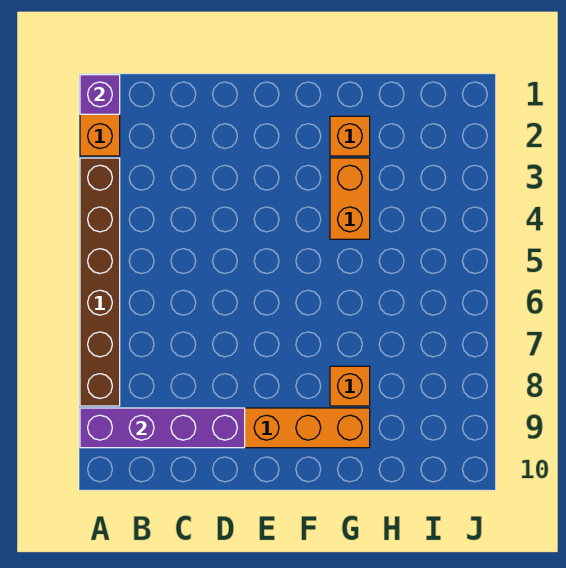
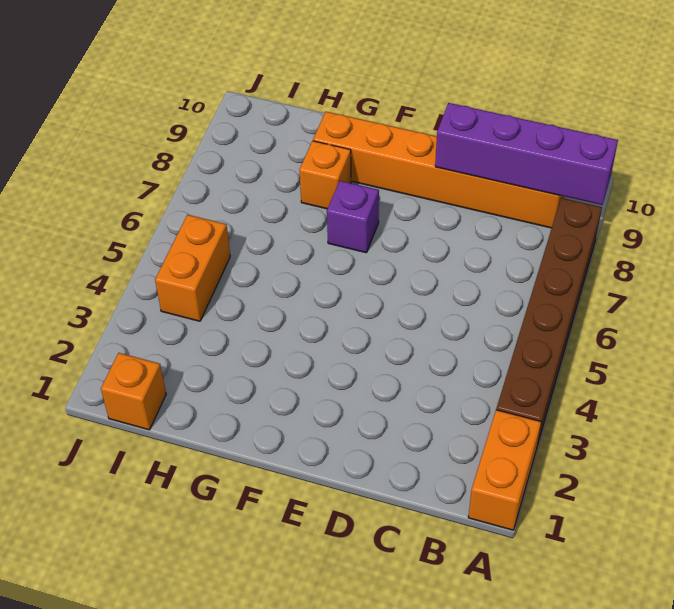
purple brick A1 level 2 -> purple brick F7 level 1
orange brick G2 level 1 -> orange brick I1 level 1
orange brick G3:G4 level 1 -> orange brick I4:I5 level 1

